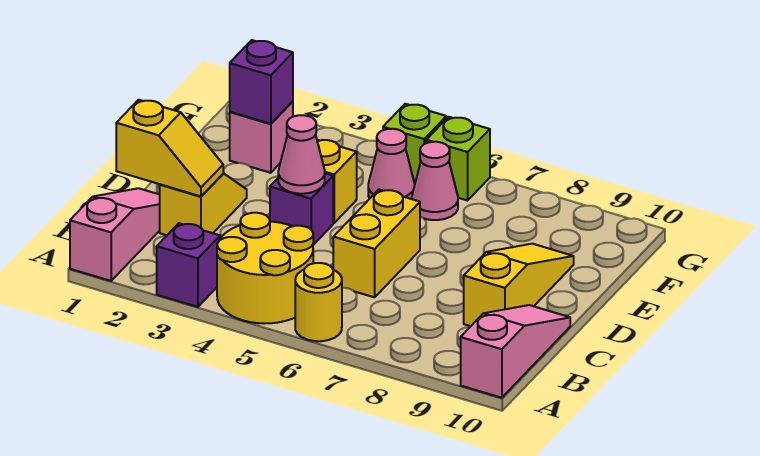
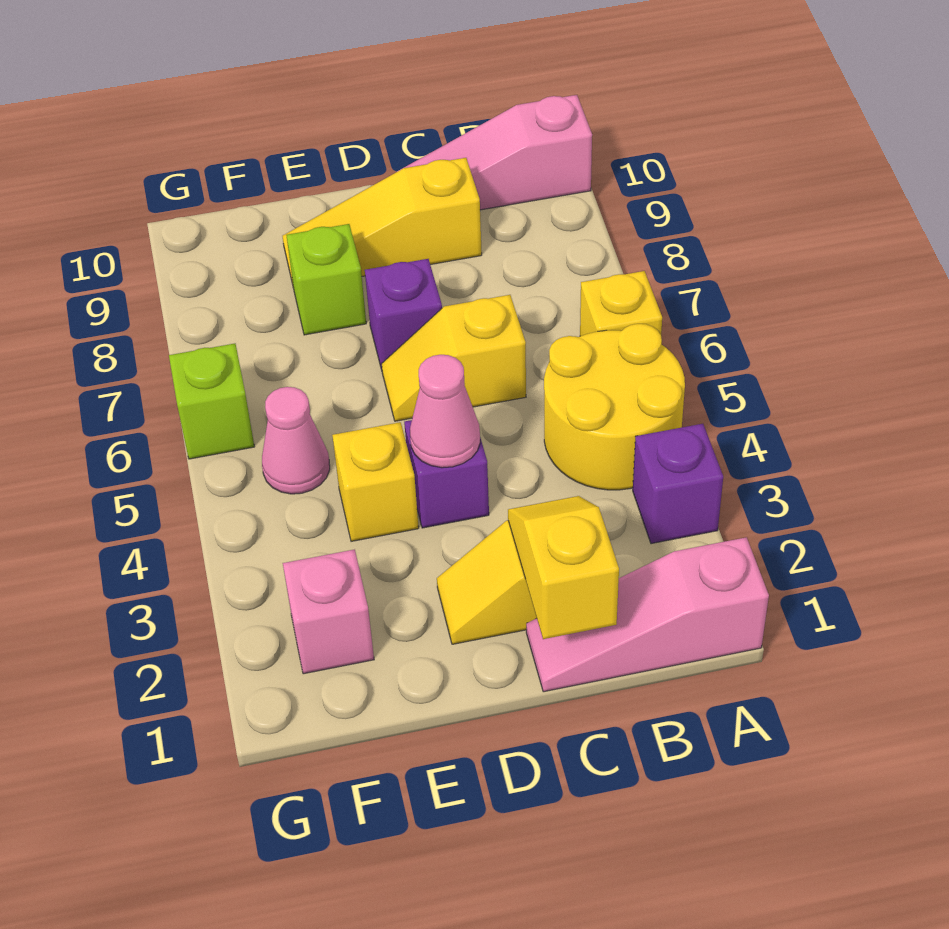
yellow round brick A6 level 1 -> yellow brick A6 level 1
yellow brick C6:D6 level 1 -> yellow slope C6:D6 level 1 top C
purple brick F2 level 2 -> purple brick D7 level 1
pink cone F6 level 1 -> none
lime brick G5 level 1 -> lime brick E8 level 1

